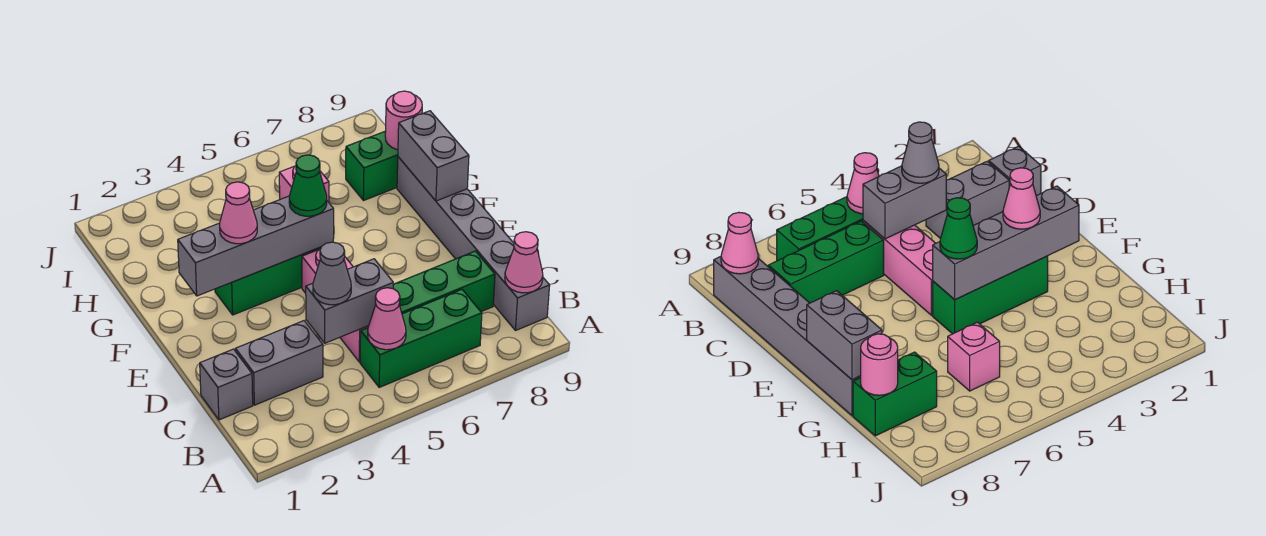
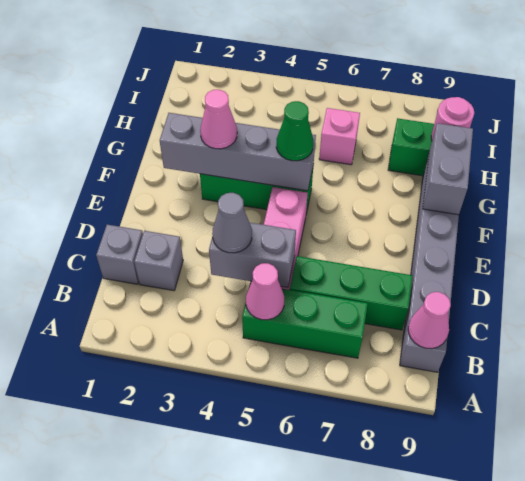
grey brick C2:C3 level 1 -> grey brick C2 level 1

